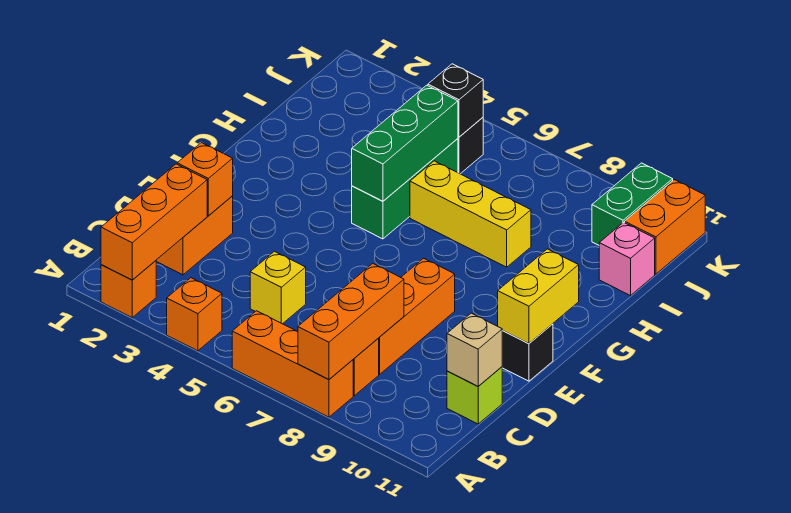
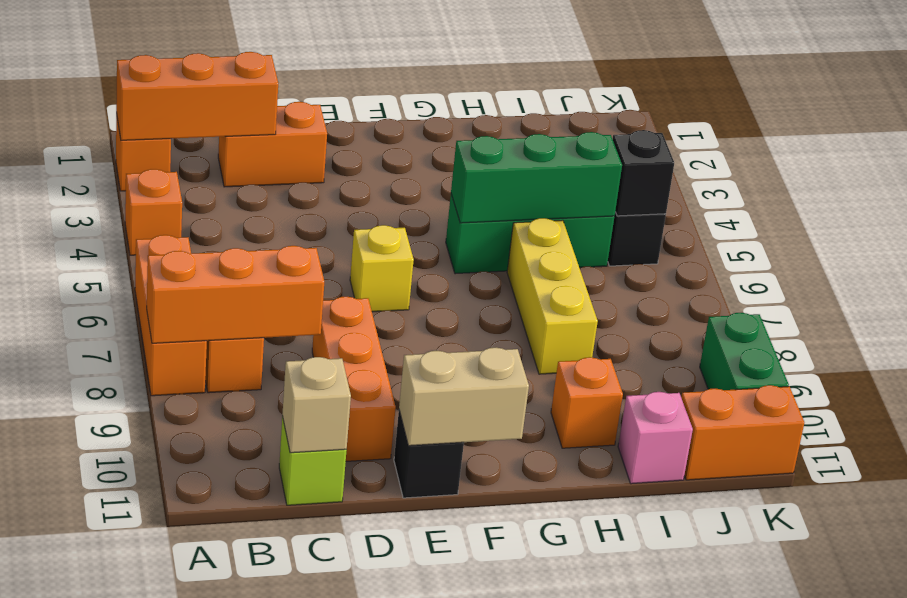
yellow brick C5 level 1 -> yellow brick E6 level 1
orange brick C8:E8 level 1 -> orange brick D8:D10 level 1
orange brick D2 level 2 -> orange brick H10 level 1
yellow brick E11:F11 level 2 -> tan brick E11:F11 level 2
green brick J10:K10 level 1 -> green brick K9:K10 level 1

